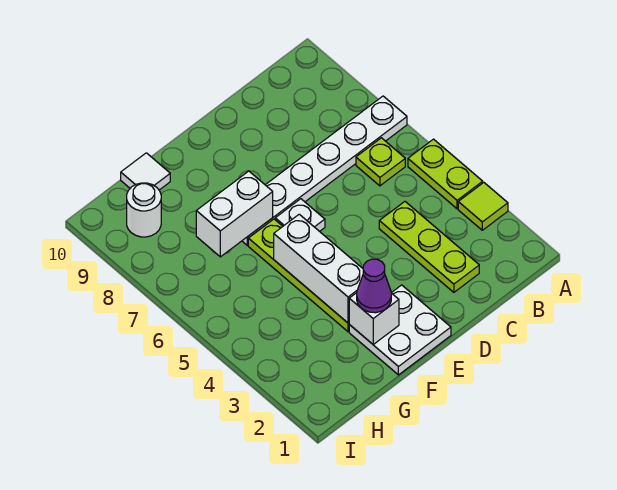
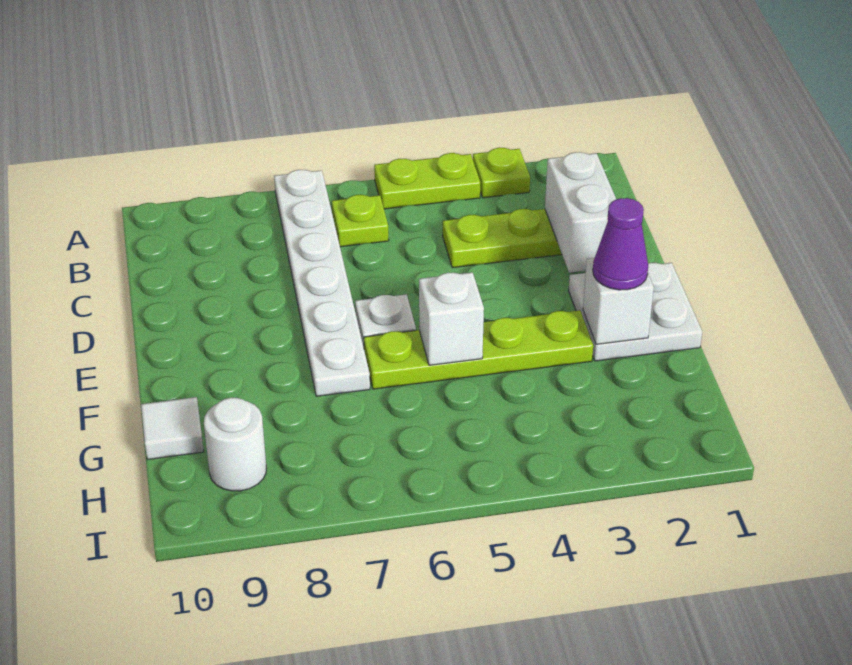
lime tile A3 level 1 -> lime plate A3 level 1
white brick F3:F5 level 2 -> white brick F5 level 2
white brick F7:G7 level 2 -> white brick C2:D2 level 2

